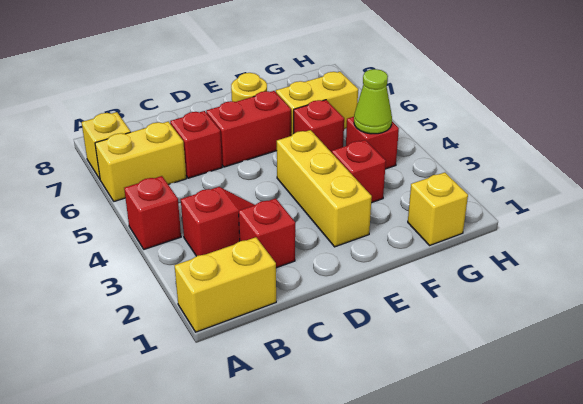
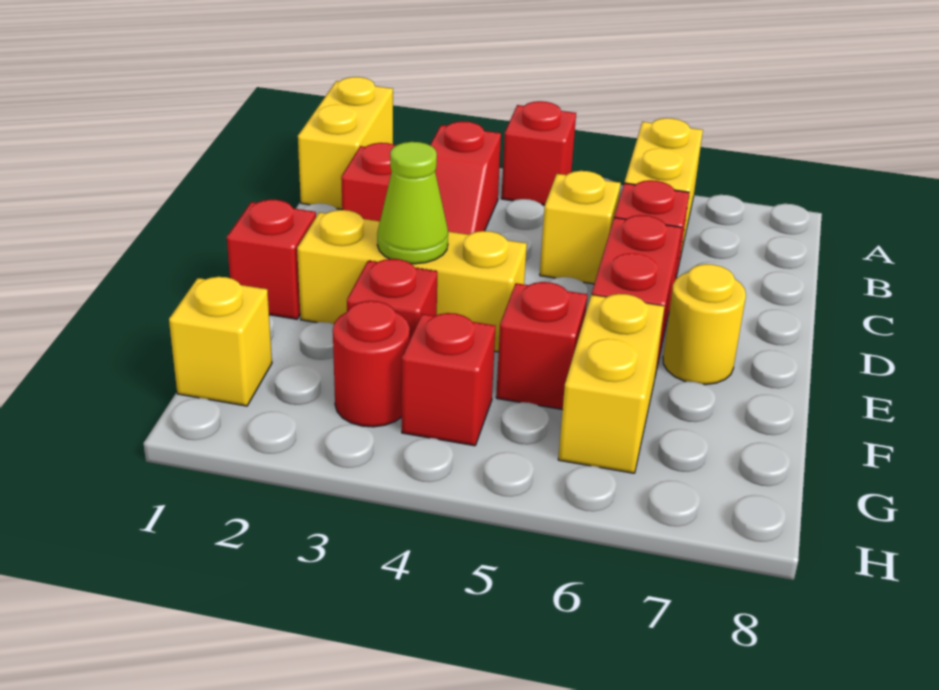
yellow brick A7 level 1 -> yellow brick C5 level 1
none -> red brick E1 level 1
none -> red round brick G3 level 1
lime cone G4 level 2 -> lime cone E3 level 2

